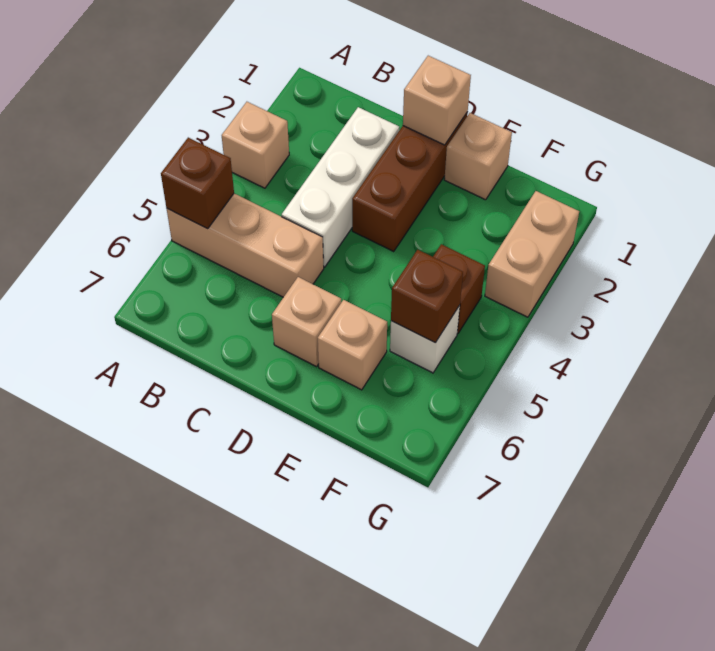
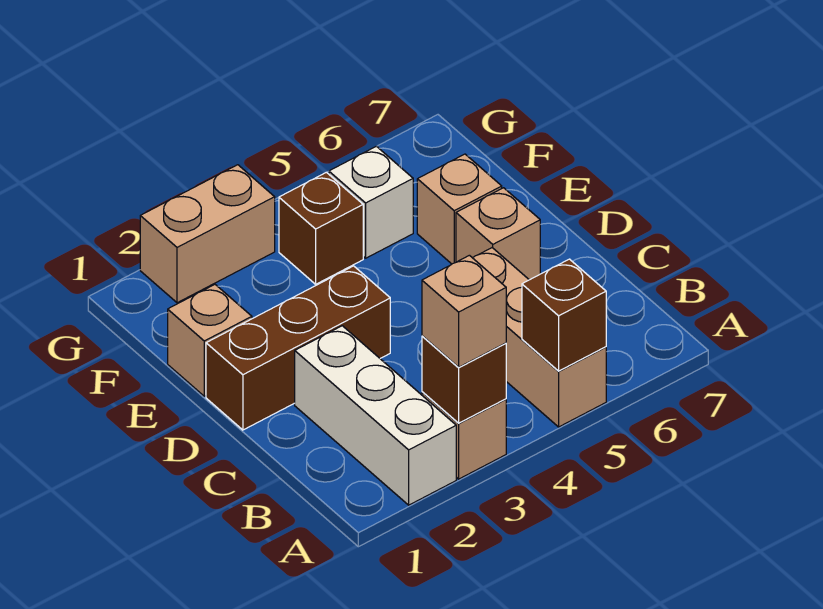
white brick C2:C4 level 1 -> white brick A2:C2 level 1
tan brick D1 level 2 -> tan brick A3 level 3
brown brick F5 level 2 -> brown brick A3 level 2

